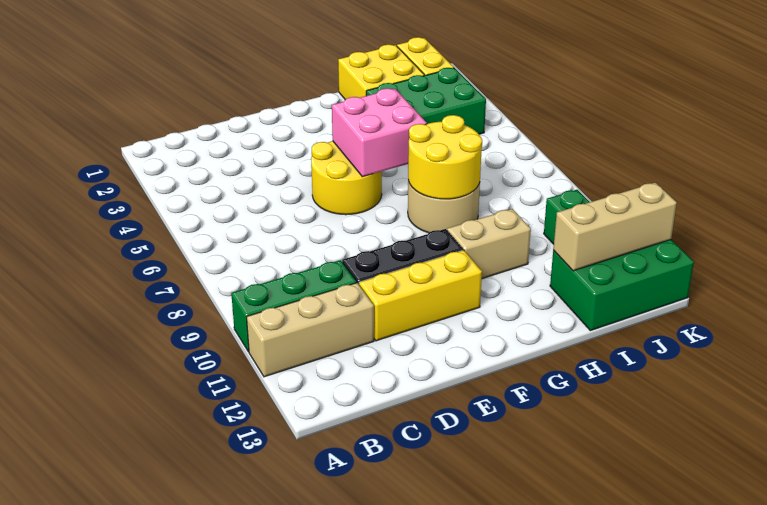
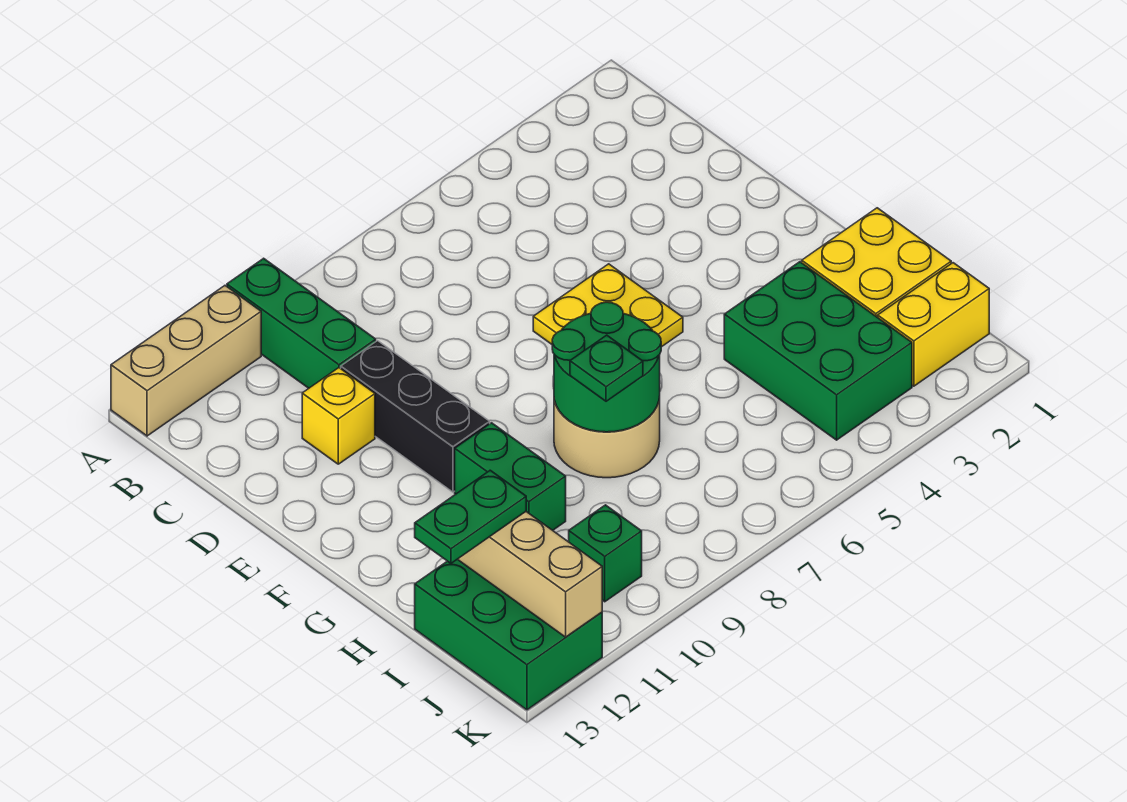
tan brick A11:C11 level 1 -> tan brick A11:A13 level 1
yellow brick D11:F11 level 1 -> yellow brick D11 level 1
yellow round brick E5:F6 level 1 -> yellow plate E5:F6 level 1
pink brick F5:G6 level 2 -> none
yellow round brick G7:H8 level 2 -> green round brick G7:H8 level 2
tan brick G10:H10 level 1 -> green brick G10:H10 level 1
none -> green plate H8 level 3
none -> green plate I12:I13 level 3

